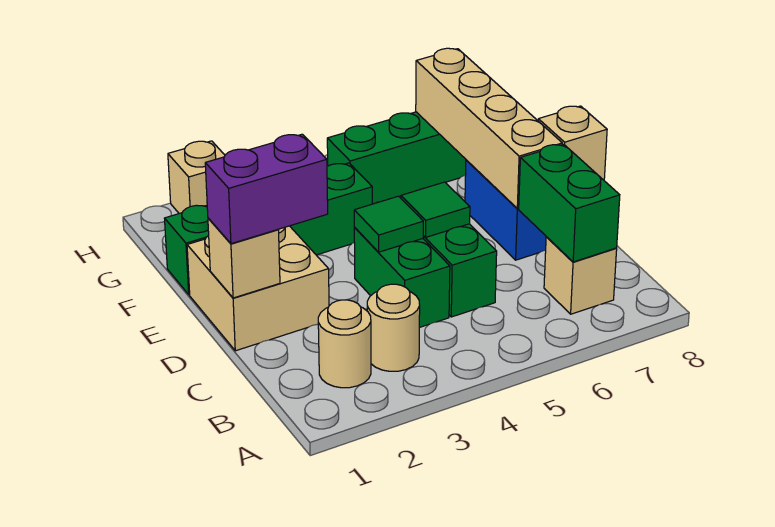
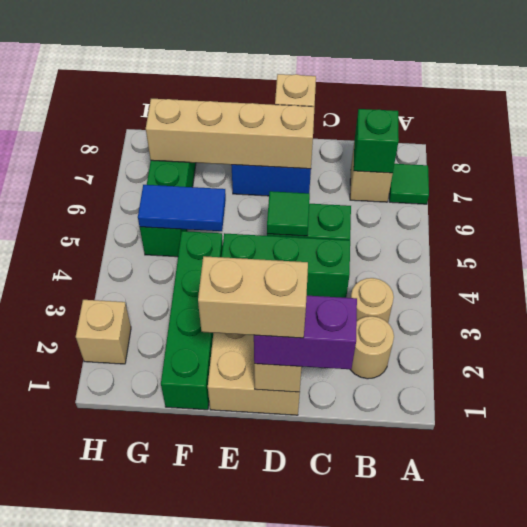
green brick B7:C7 level 2 -> green brick B7 level 2
green brick C4:D4 level 1 -> green brick C4:E4 level 1
purple brick D1:D2 level 3 -> purple brick C1:D1 level 3
none -> tan brick D1:E1 level 4
green tile D4 level 2 -> green tile A7 level 1
none -> blue tile F5:G5 level 2

